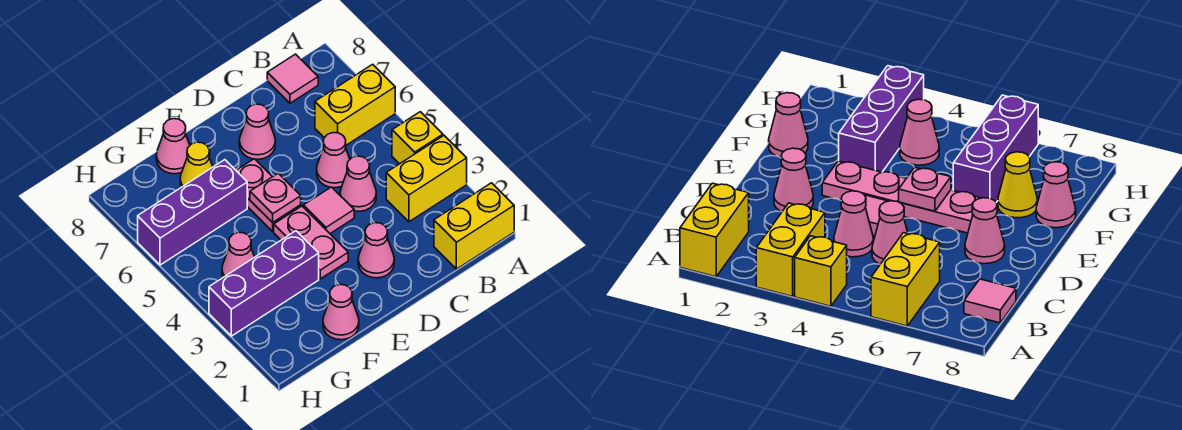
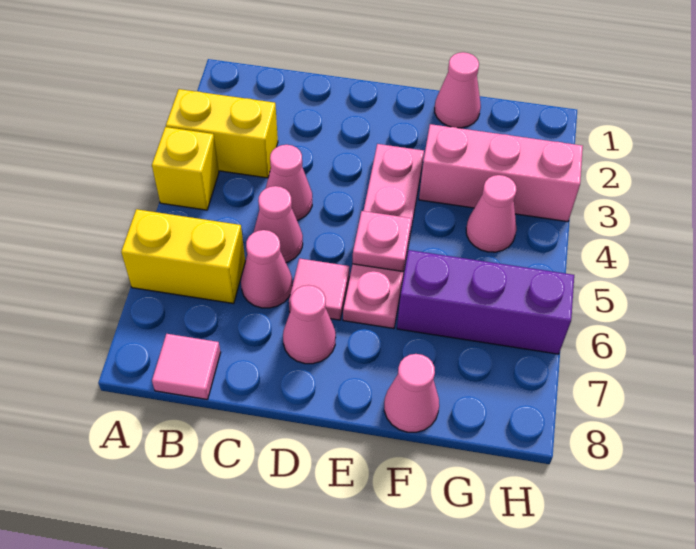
yellow brick A1:B1 level 1 -> none
pink cone D2 level 1 -> pink cone C6 level 1
pink tile D4 level 1 -> pink tile D6 level 1
purple brick F3:H3 level 1 -> pink brick F3:H3 level 1
yellow cone F7 level 1 -> none

